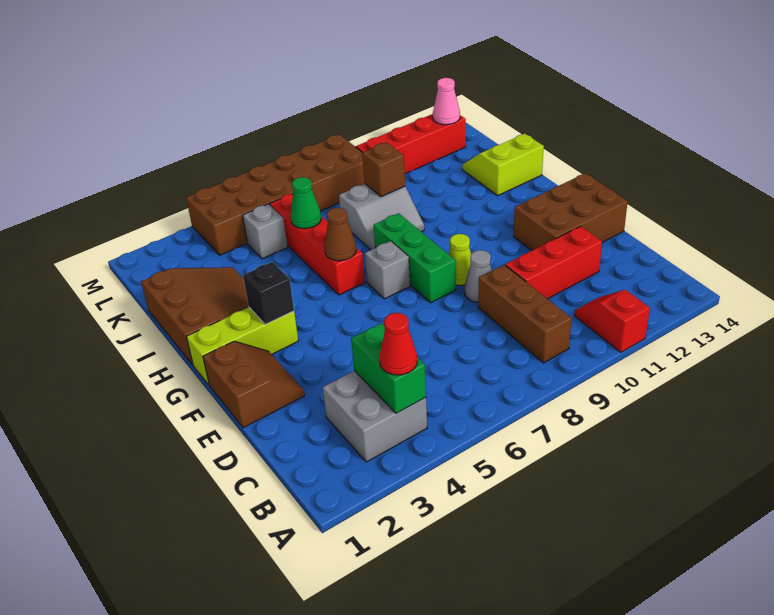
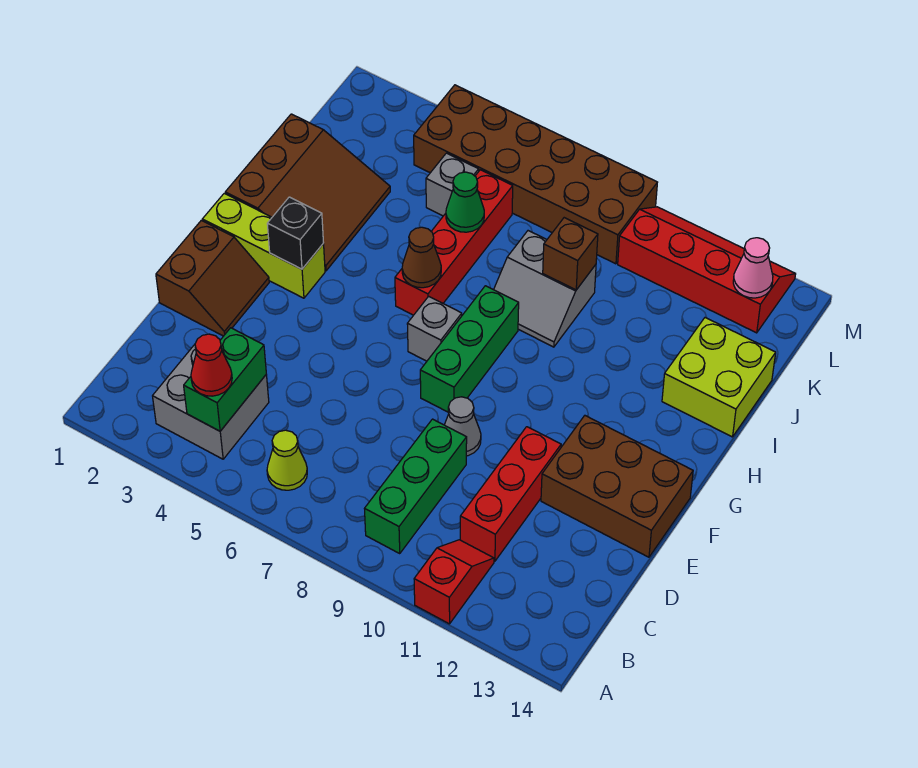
brown brick B9:D9 level 1 -> green brick B9:D9 level 1
red brick D10:D12 level 1 -> red brick C11:E11 level 1
lime cone F9 level 1 -> lime cone B6 level 1
lime slope I13:J14 level 1 top I -> lime brick I13:J14 level 1

